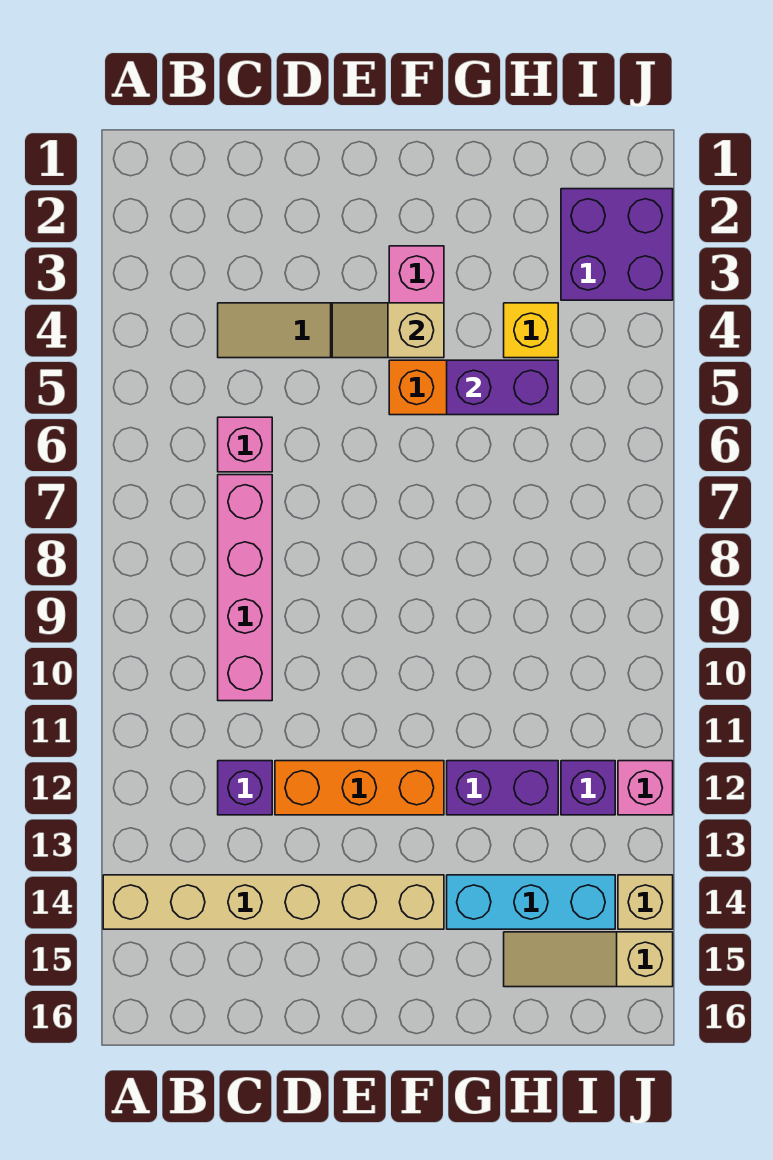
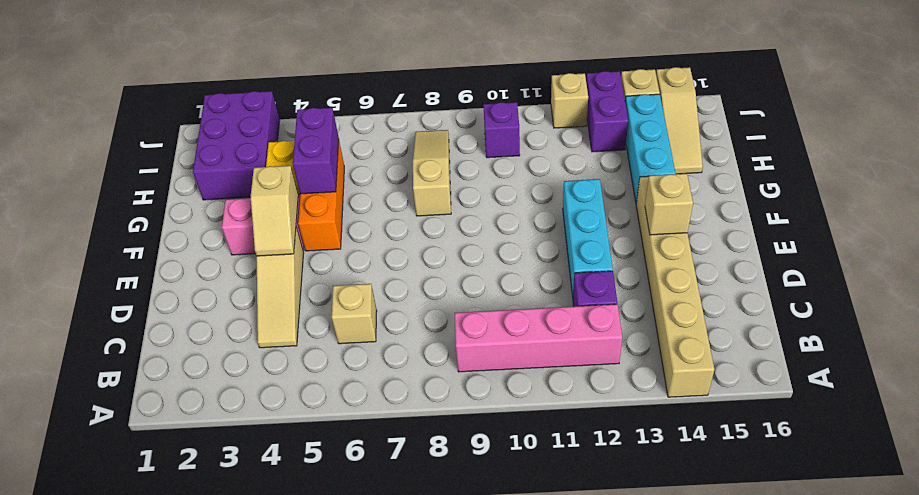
pink brick C6 level 1 -> tan brick C6 level 1
pink brick C7:C10 level 1 -> pink brick B9:B12 level 1
orange brick D12:F12 level 1 -> cyan brick D12:F12 level 1
none -> tan brick E14 level 2
none -> tan slope G8:I8 level 1 top G
purple brick G12:H12 level 1 -> purple brick I13:J13 level 1
purple brick I2:J3 level 1 -> purple brick H2:J3 level 1
purple brick I12 level 1 -> purple brick I10 level 1
pink brick J12 level 1 -> tan brick J12 level 1

